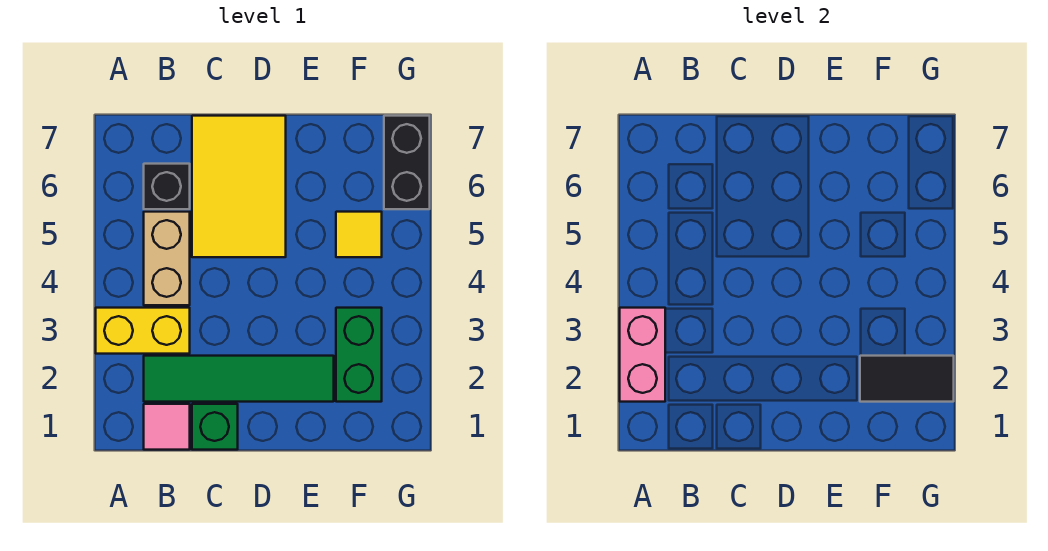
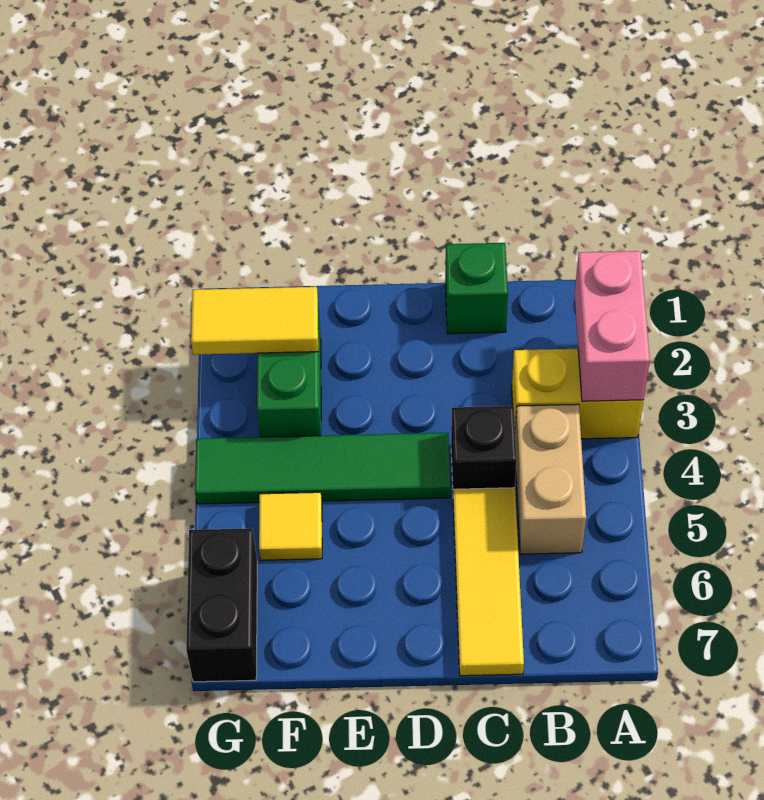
pink tile B1 level 1 -> none
green tile B2:E2 level 1 -> green tile D4:G4 level 1
black brick B6 level 1 -> black brick C4 level 1
yellow tile C5:D7 level 1 -> yellow tile C5:C7 level 1
black tile F2:G2 level 2 -> yellow tile F2:G2 level 2

